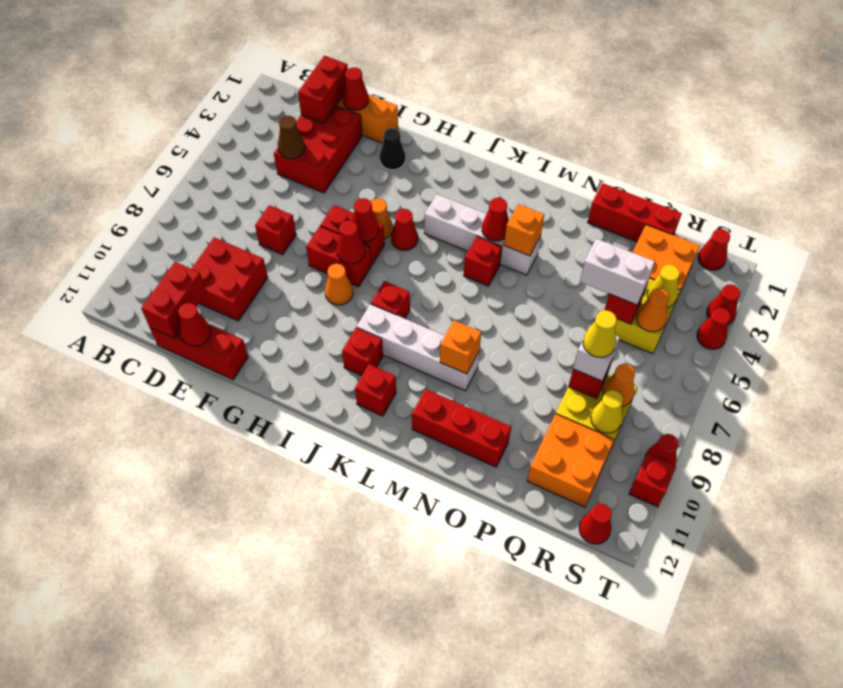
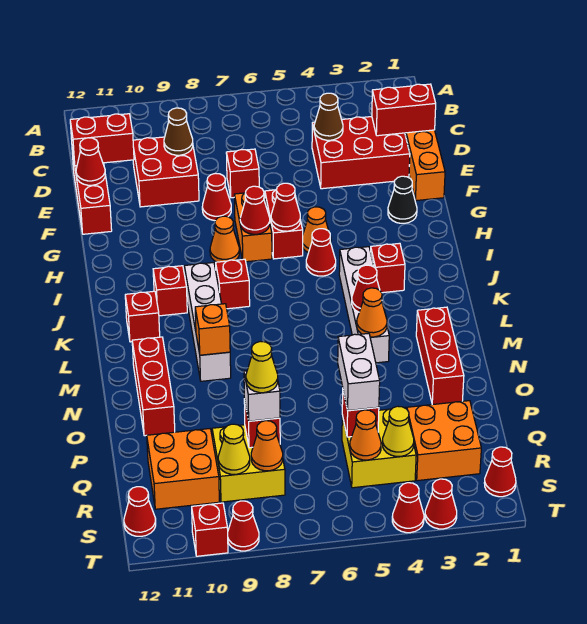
none -> brown cone D9 level 2
red cone E1 level 2 -> red cone F8 level 1
red brick G7:H7 level 1 -> orange brick G7:H7 level 1
red brick L5 level 1 -> red brick J3 level 1
orange brick M4 level 2 -> orange cone M4 level 2
red brick O1:Q1 level 1 -> red brick M2:O2 level 1

